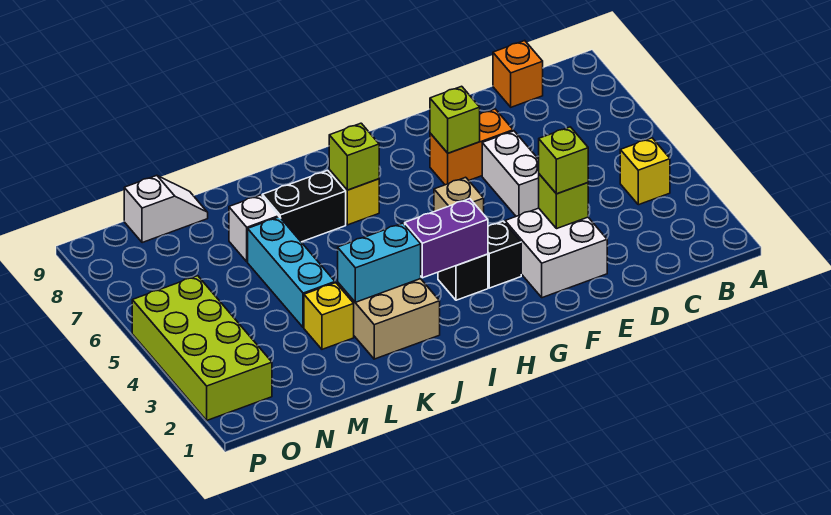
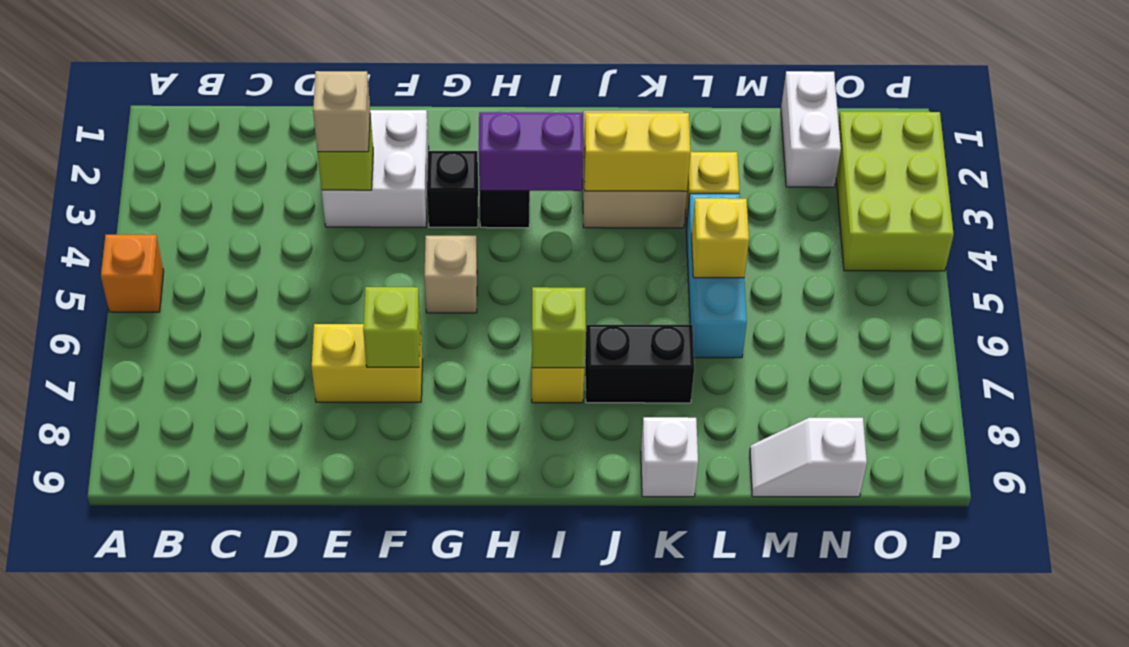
yellow brick B4 level 1 -> yellow brick L5 level 2
orange brick C9 level 1 -> orange brick A5 level 1
lime brick E3 level 3 -> tan brick E3 level 3
white brick E5:E6 level 1 -> white brick N1:N2 level 1
orange brick E7:F7 level 1 -> yellow brick E7:F7 level 1
cyan brick J3:K3 level 2 -> yellow brick J3:K3 level 2
white brick L7 level 1 -> white brick K9 level 1
lime brick O2:P5 level 1 -> lime brick O2:P4 level 1

